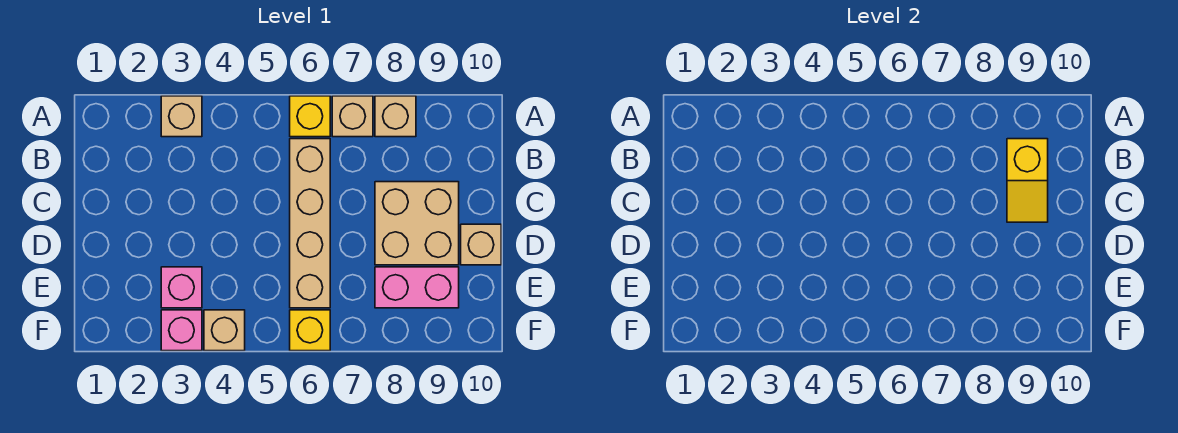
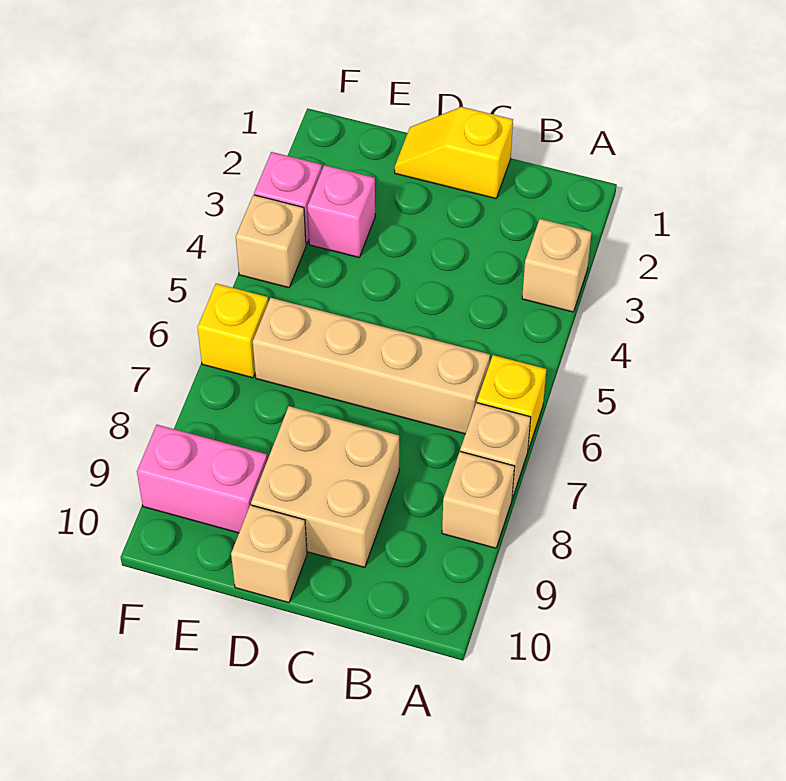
yellow slope B9:C9 level 2 top B -> yellow slope C1:D1 level 1 top C
pink brick E8:E9 level 1 -> pink brick E9:F9 level 1

